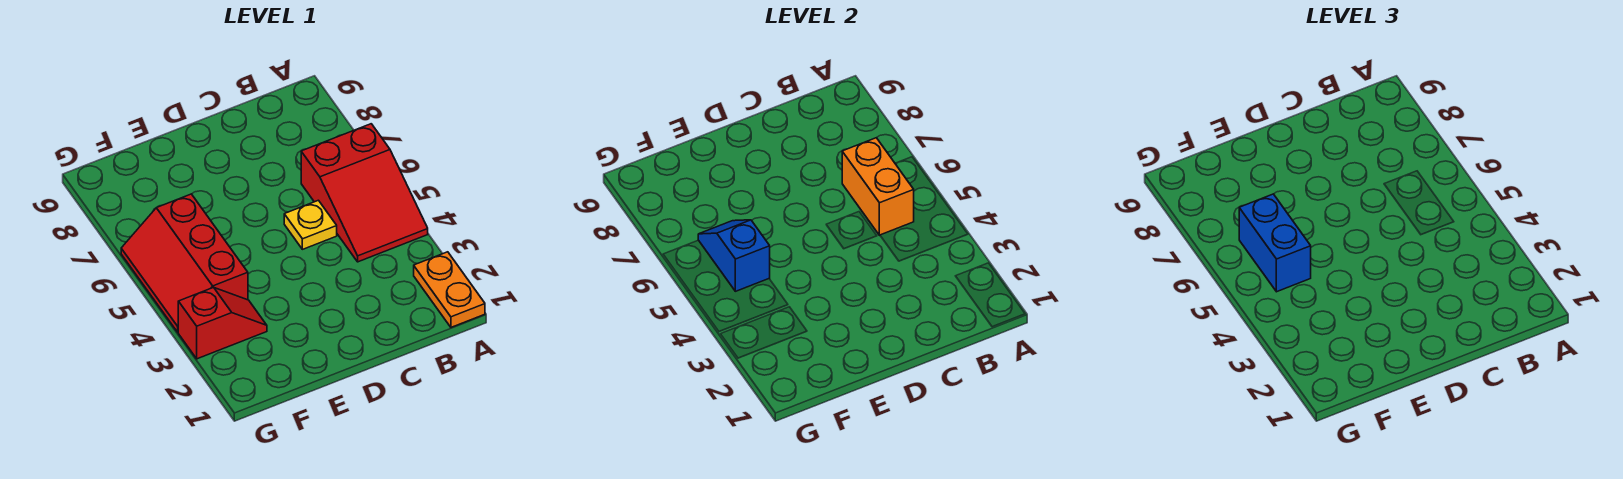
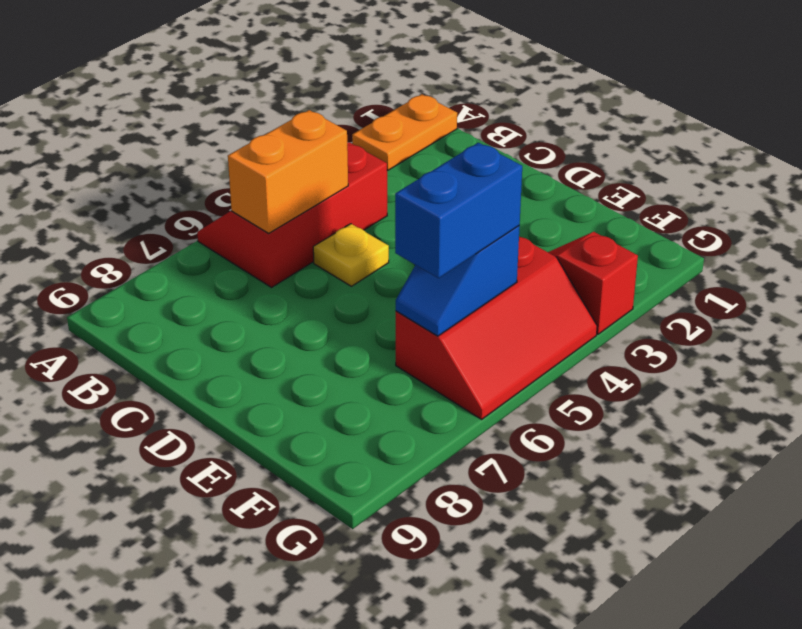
red slope A4:B6 level 1 top 6 -> red slope A4:B6 level 1 top B

